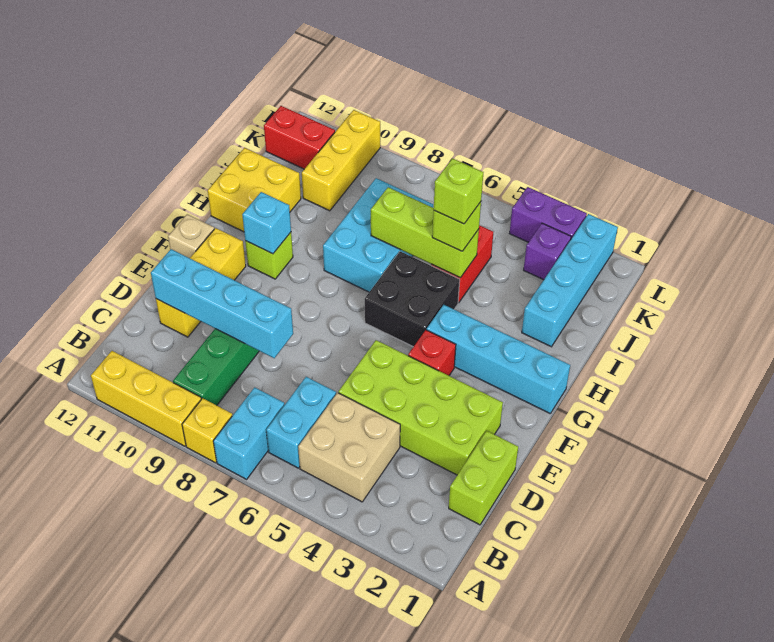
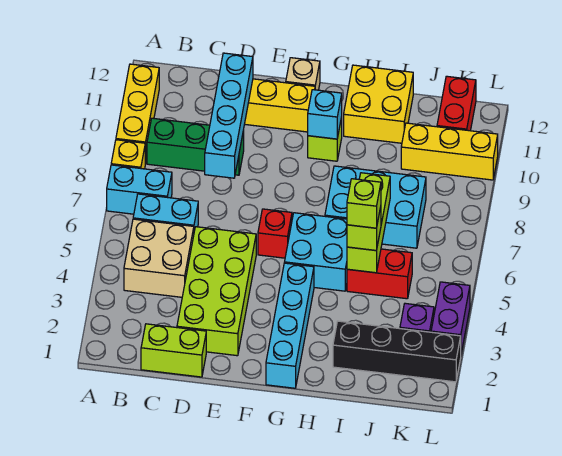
red brick F4 level 1 -> red brick F6 level 1
black brick G5:H6 level 1 -> cyan brick G5:H6 level 1
cyan brick I2:L2 level 1 -> black brick I2:L2 level 1

